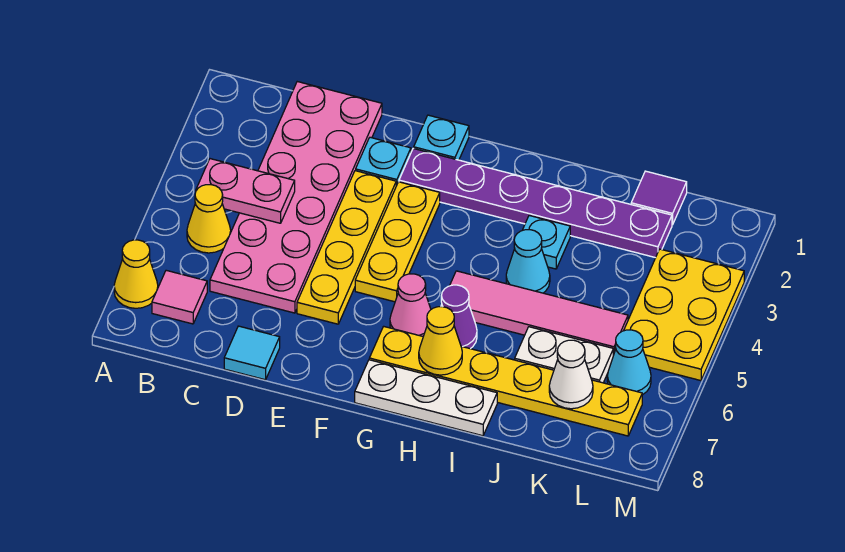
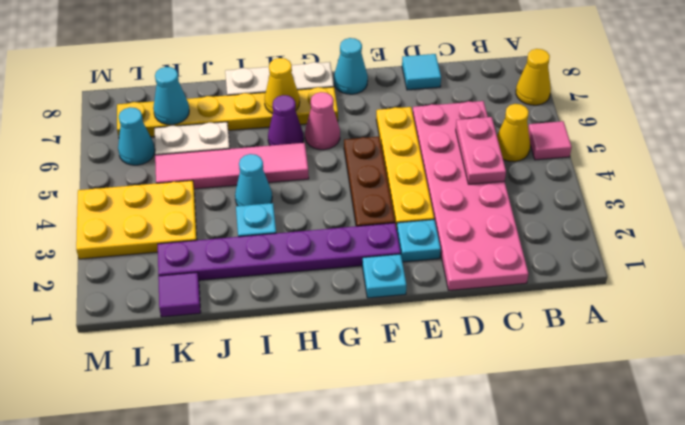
pink plate B4:C4 level 2 -> pink plate C4:C5 level 2
pink tile B7 level 1 -> pink tile A5 level 1
yellow plate F3:F5 level 1 -> brown plate F3:F5 level 1
none -> cyan cone F8 level 1
white cone K7 level 2 -> cyan cone K7 level 2
yellow plate L3:M5 level 1 -> yellow plate K3:M4 level 1

